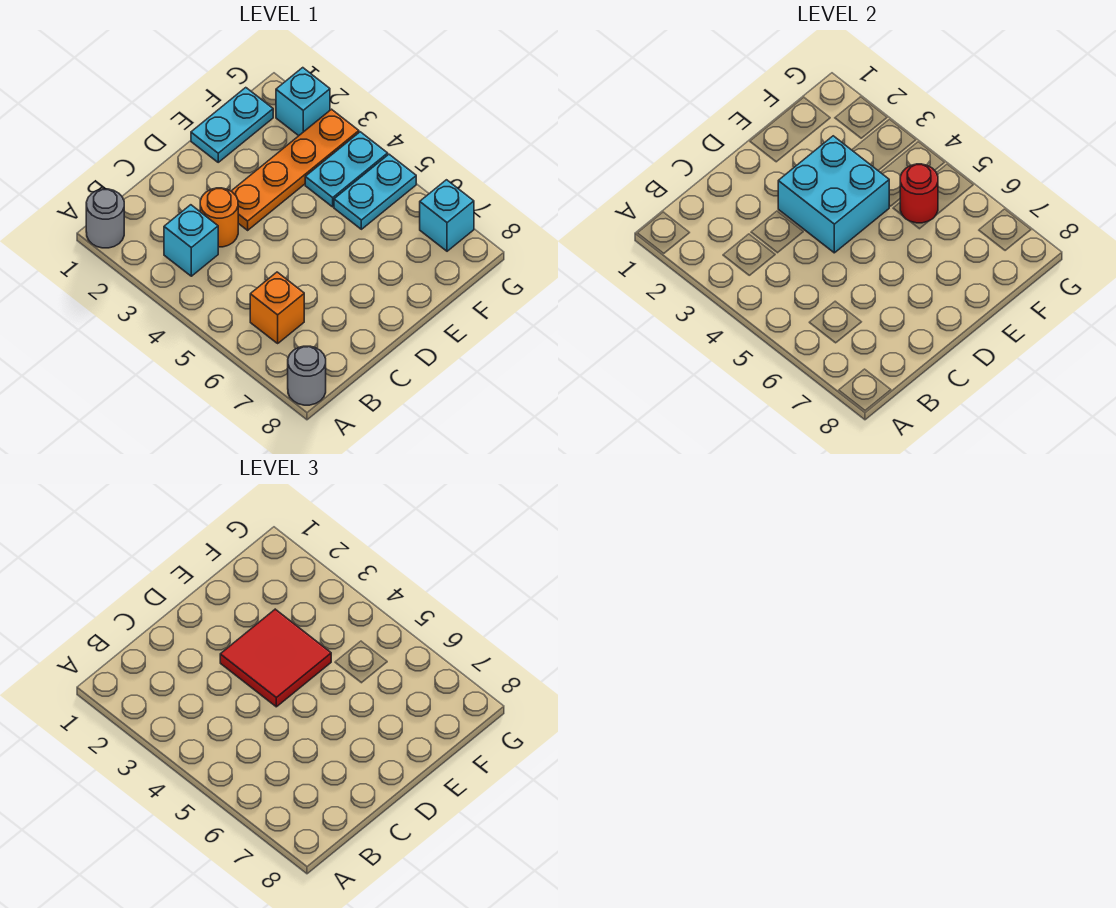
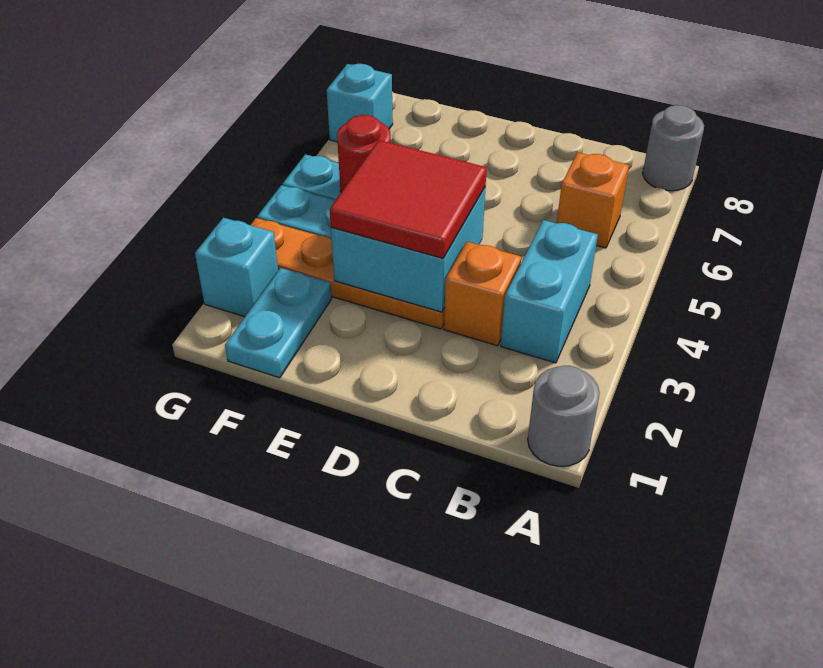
cyan brick B3 level 1 -> cyan brick B3:B4 level 1
orange round brick C3 level 1 -> orange brick C3 level 1
cyan plate E1:F1 level 1 -> cyan plate F1:F2 level 1

